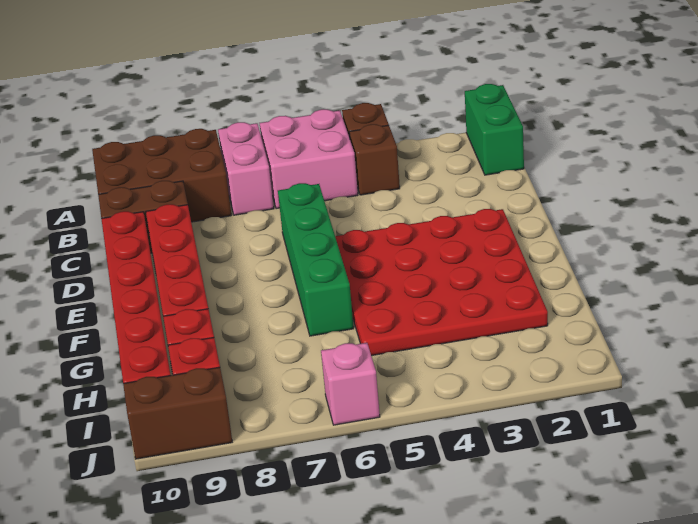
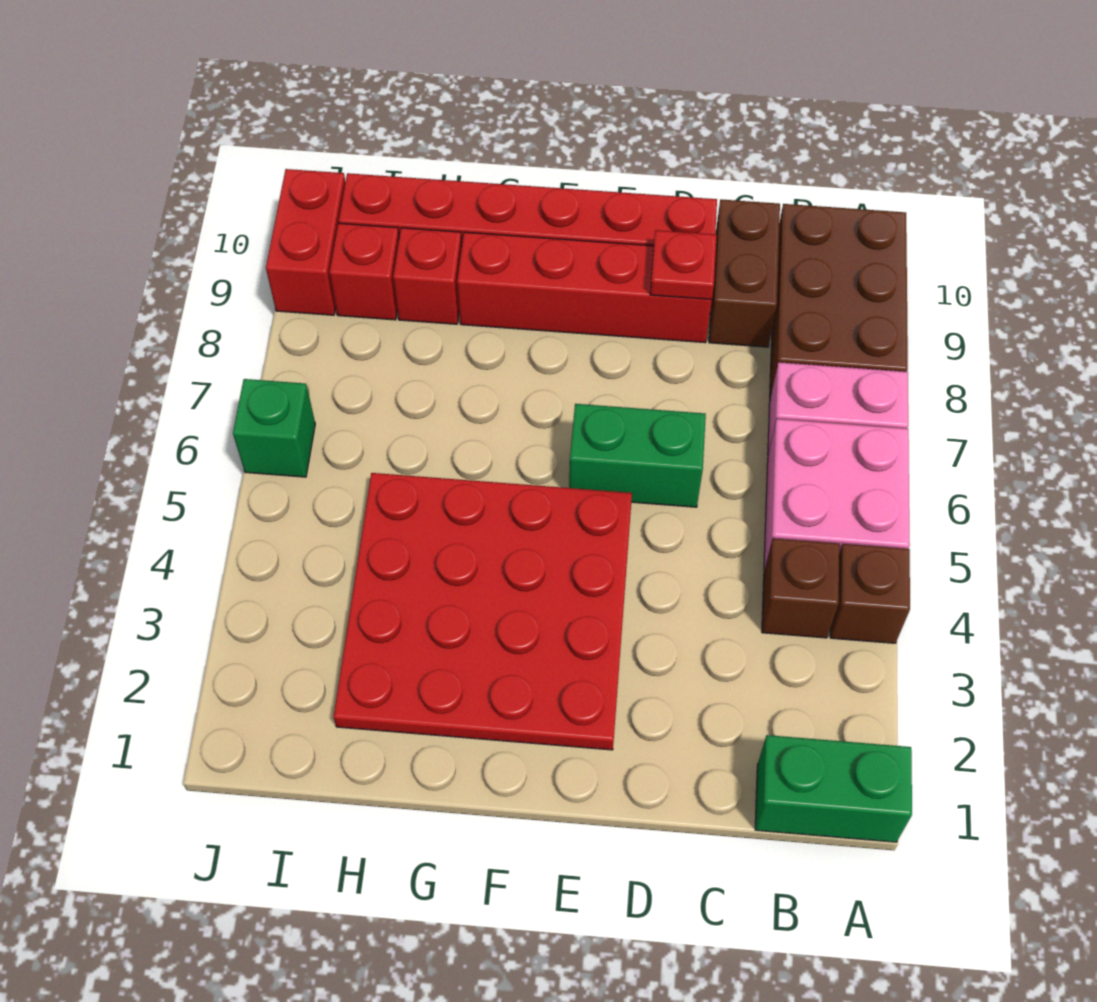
green brick D6:G6 level 1 -> green brick D6:E6 level 1
none -> red plate D9 level 2
pink brick J6 level 1 -> green brick J6 level 1
brown brick J9:J10 level 1 -> red brick J9:J10 level 1

